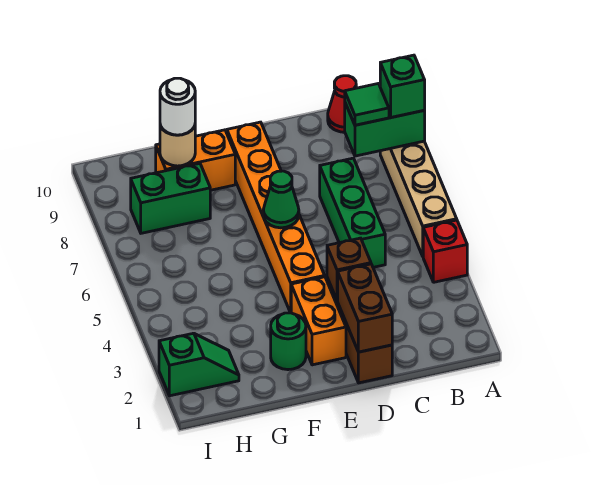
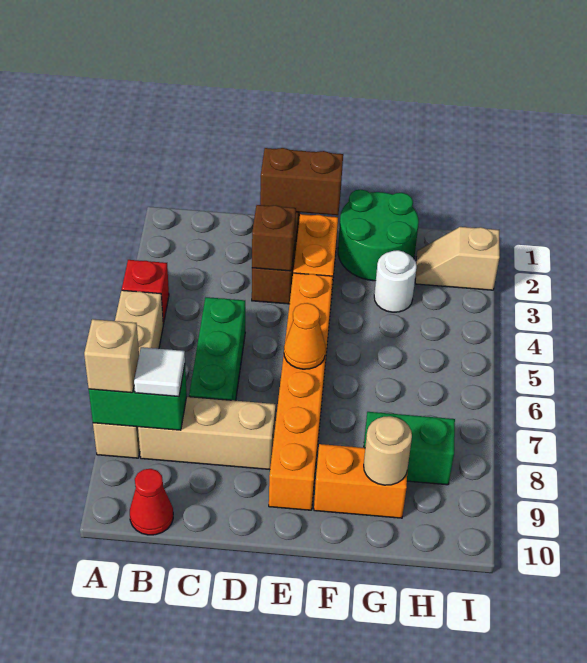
green brick A8 level 3 -> tan brick A8 level 3
none -> tan brick B8:D8 level 1
green tile B8 level 3 -> white tile B8 level 3
brown brick D1:D2 level 2 -> brown brick D1:E1 level 2
green cone E6 level 2 -> orange cone E6 level 2
green round brick F2 level 1 -> green round brick F1:G2 level 1
white round brick G9 level 3 -> white round brick G3 level 1
green slope H2:I2 level 1 top I -> tan slope H2:I2 level 1 top I

